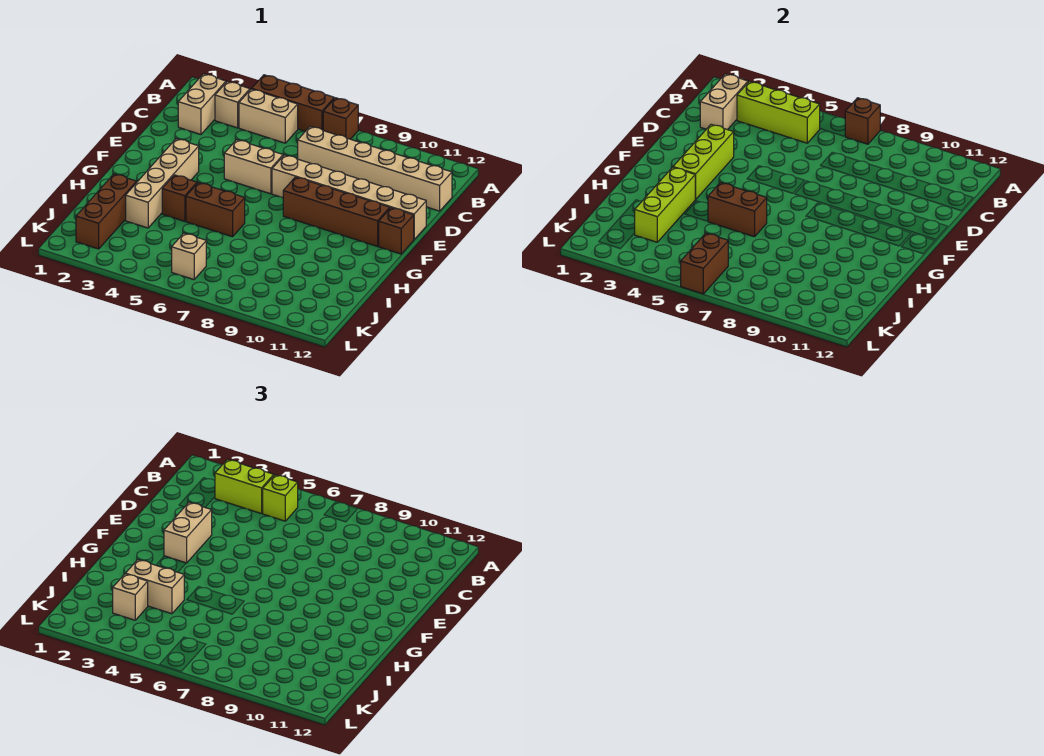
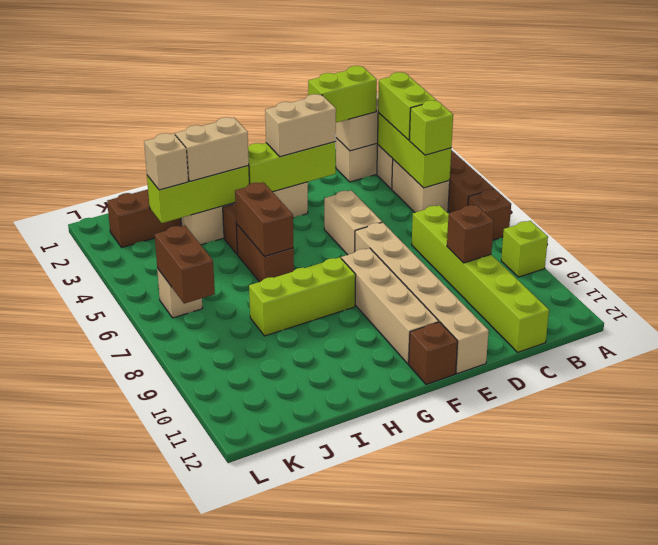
brown brick A7 level 2 -> brown brick C9 level 2
none -> lime brick A9 level 1
none -> lime brick C2:D2 level 3
tan brick C7:C12 level 1 -> lime brick C7:C12 level 1
brown brick F8:F11 level 1 -> tan brick F8:F11 level 1
none -> lime brick G8:I8 level 1
tan brick I3:I4 level 3 -> tan brick H3:I3 level 3
brown brick K6:L6 level 2 -> brown brick K6:K7 level 2

